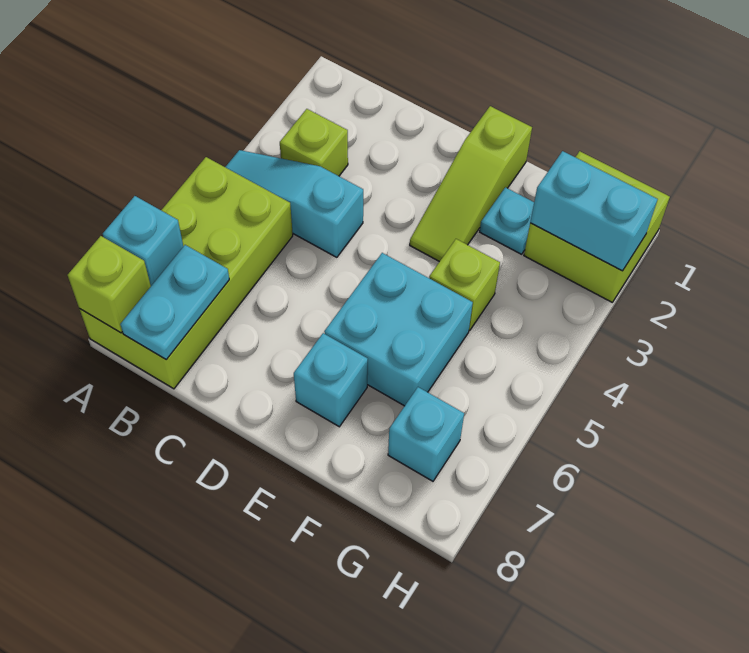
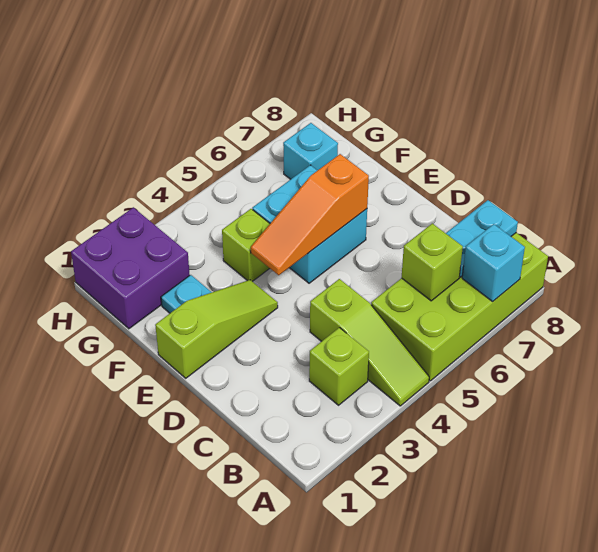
cyan slope A4:C4 level 1 top C -> lime slope A4:C4 level 1 top C
lime brick A8 level 2 -> lime brick B6 level 2
none -> orange slope E4:E6 level 2 top 6
cyan brick E7 level 1 -> none
lime brick G1:H2 level 1 -> purple brick G1:H2 level 1
cyan brick G2:H2 level 2 -> none

